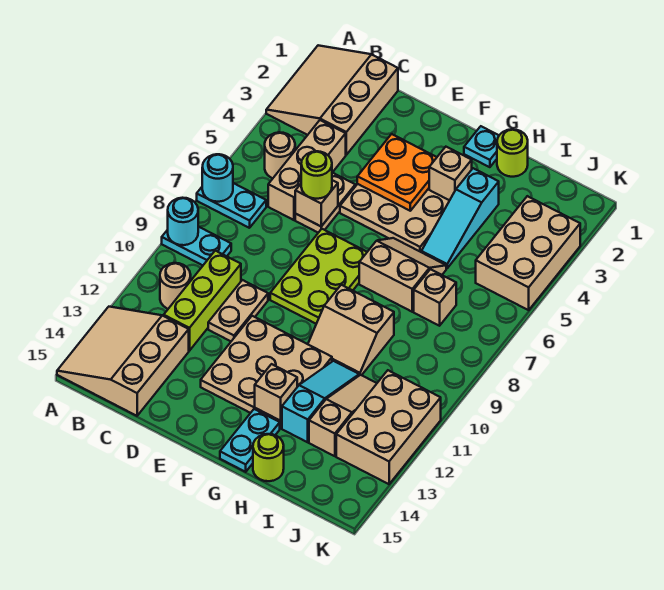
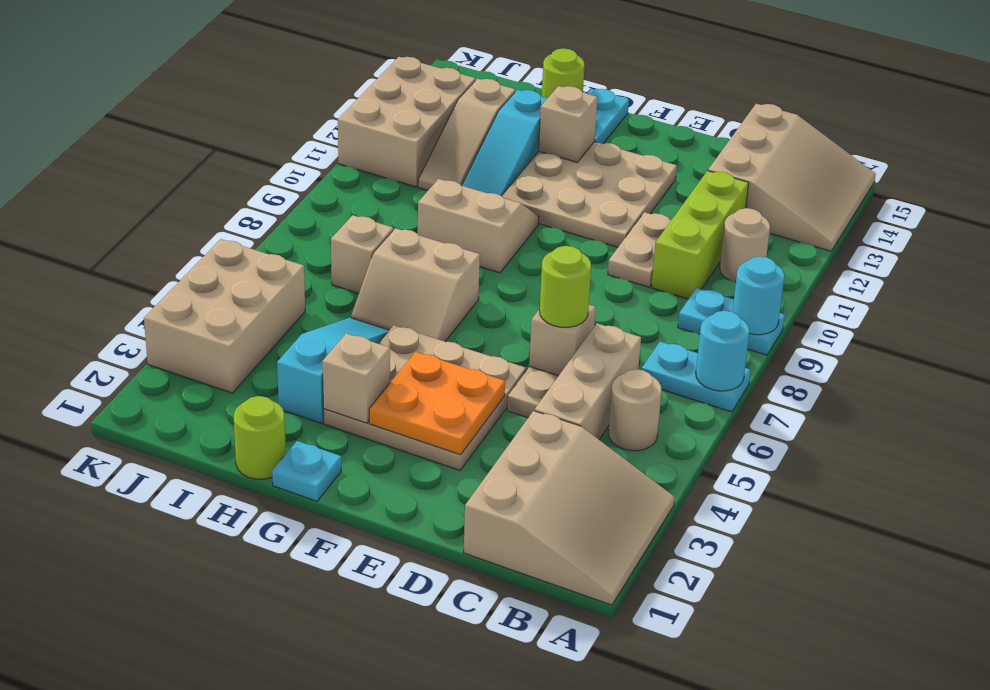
lime plate E7:F9 level 1 -> none

